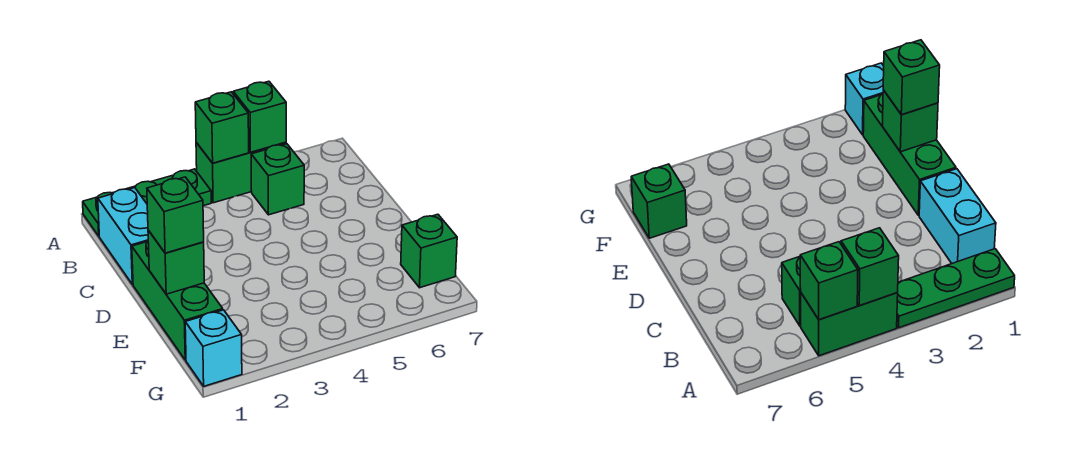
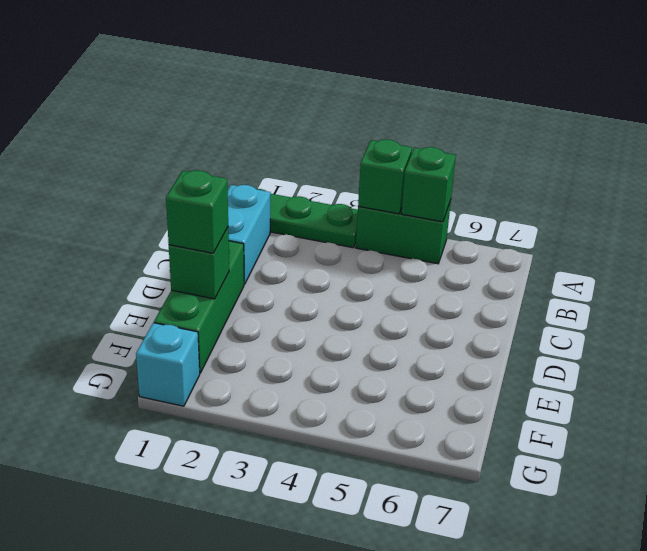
green brick B5 level 1 -> none
green brick F7 level 1 -> none

